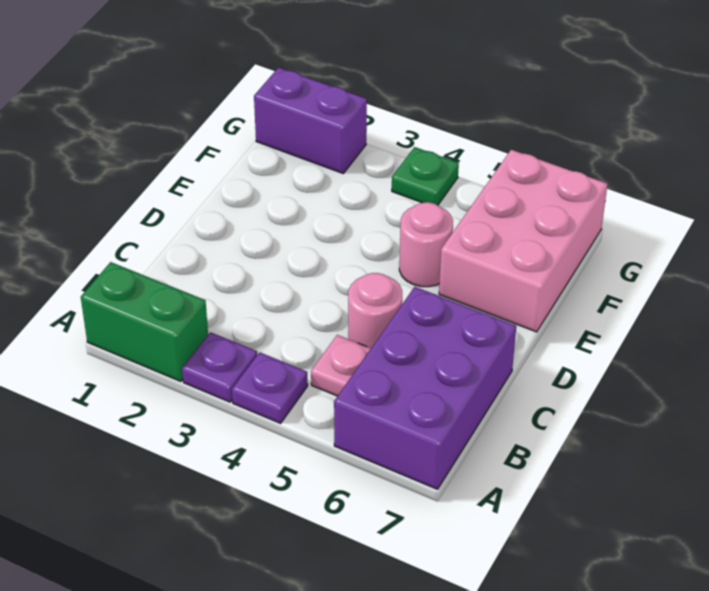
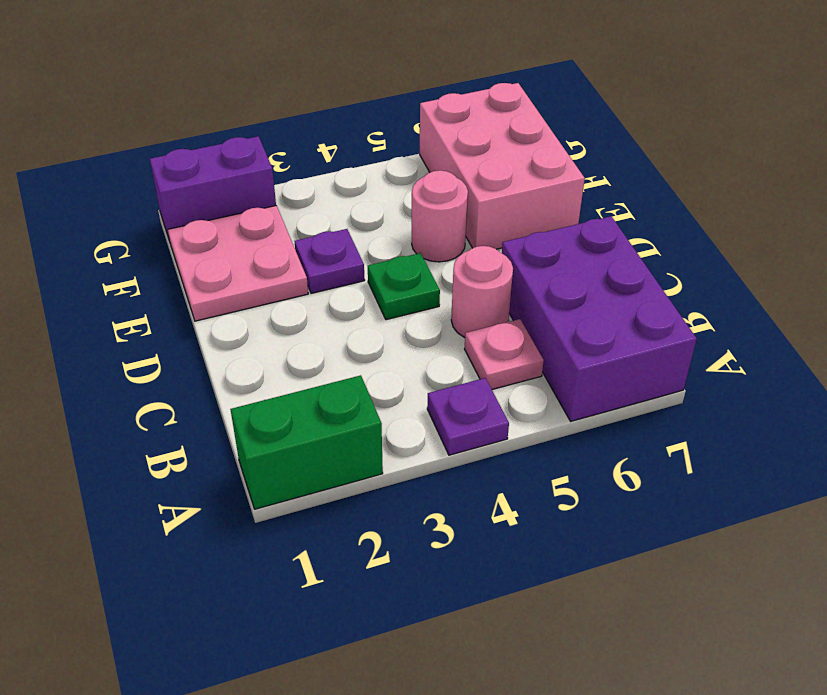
purple plate A3 level 1 -> purple plate E3 level 1
none -> pink plate E1:F2 level 1
green plate G4 level 1 -> green plate D4 level 1

